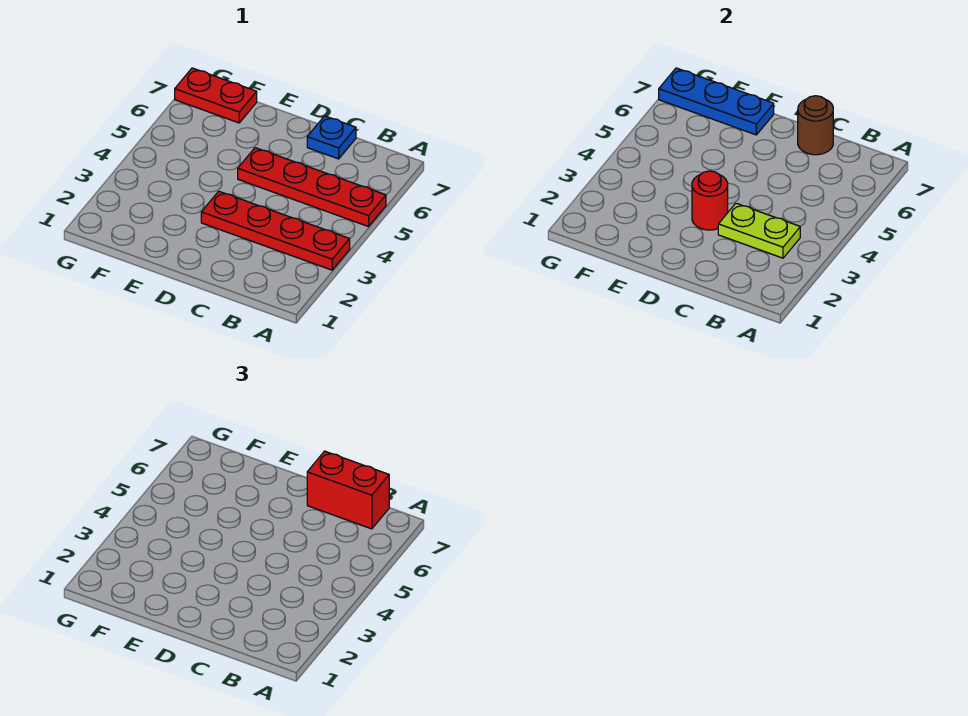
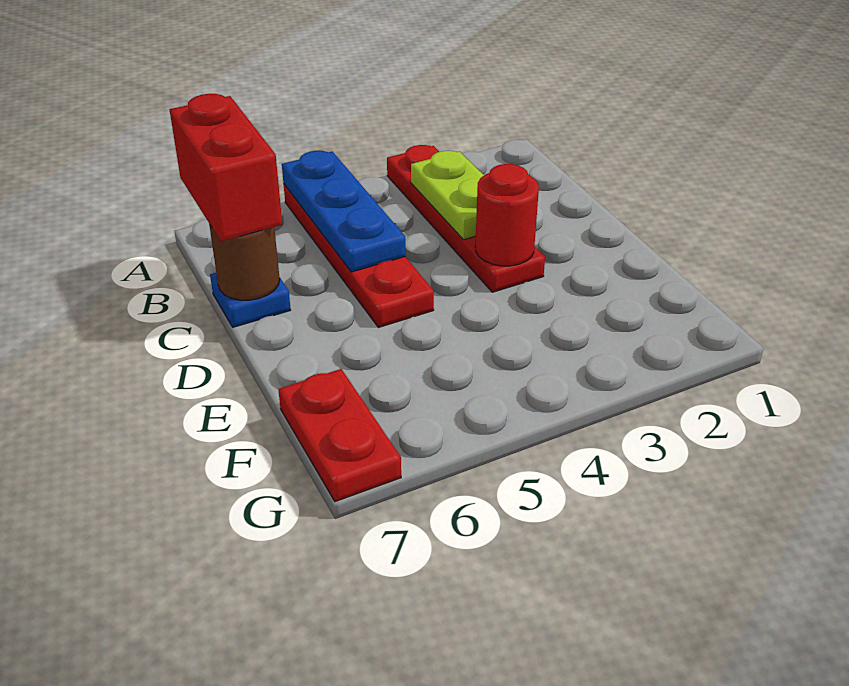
blue plate E7:G7 level 2 -> blue plate A5:C5 level 2

